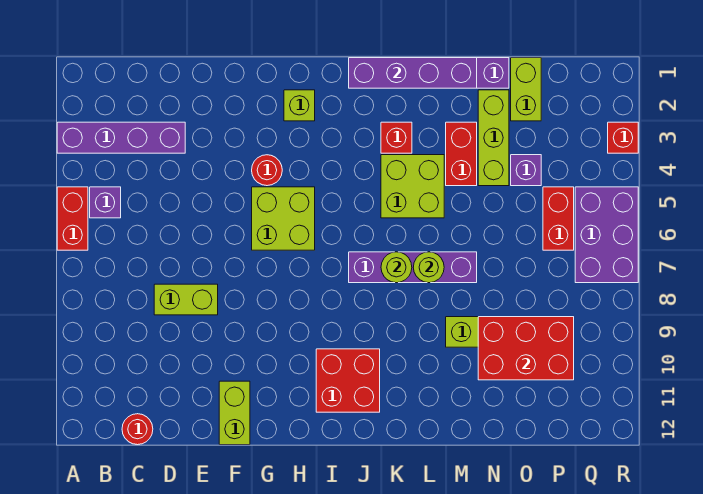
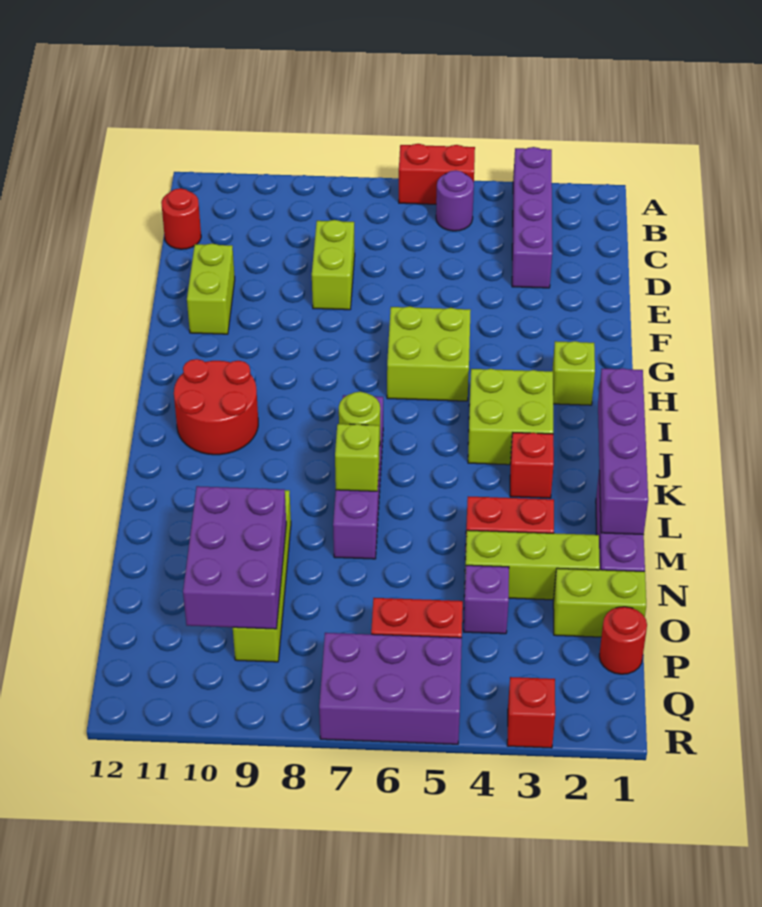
purple brick B5 level 1 -> purple round brick B5 level 1
lime brick F11:F12 level 1 -> lime brick E11:F11 level 1
red round brick G4 level 1 -> red round brick P1 level 1
red brick I10:J11 level 1 -> red round brick I10:J11 level 1
lime brick K4:L5 level 1 -> lime brick I3:J4 level 1
lime round brick L7 level 2 -> lime brick L7 level 2
red brick N9:P10 level 2 -> purple brick N9:P10 level 2

